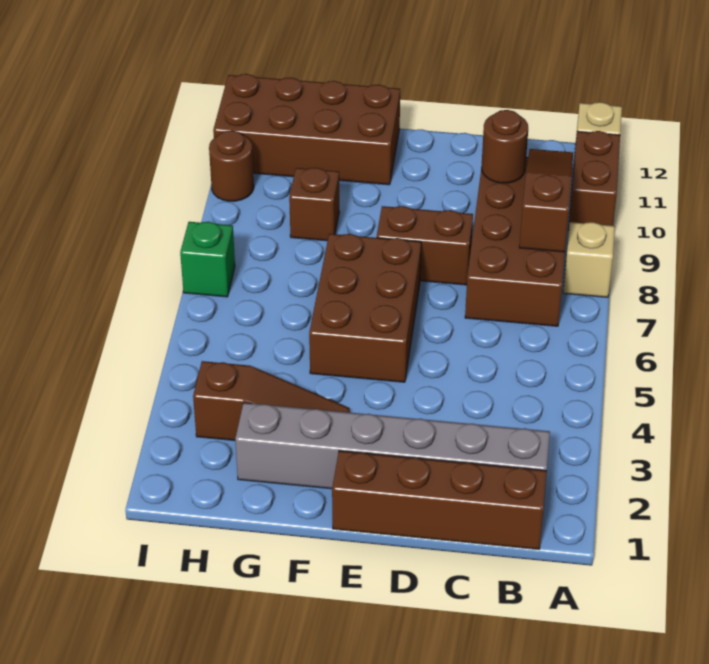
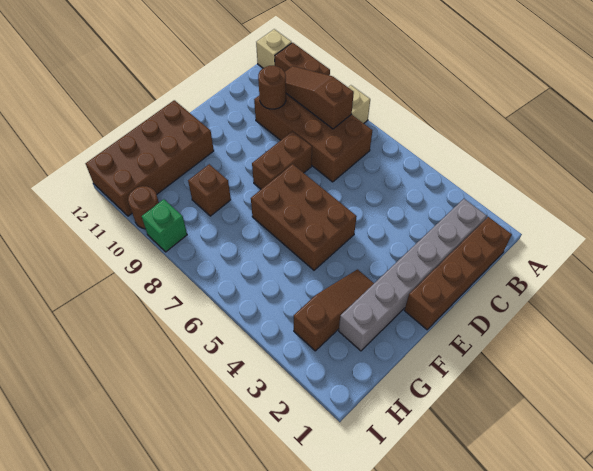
green brick I7 level 1 -> green brick I9 level 1

